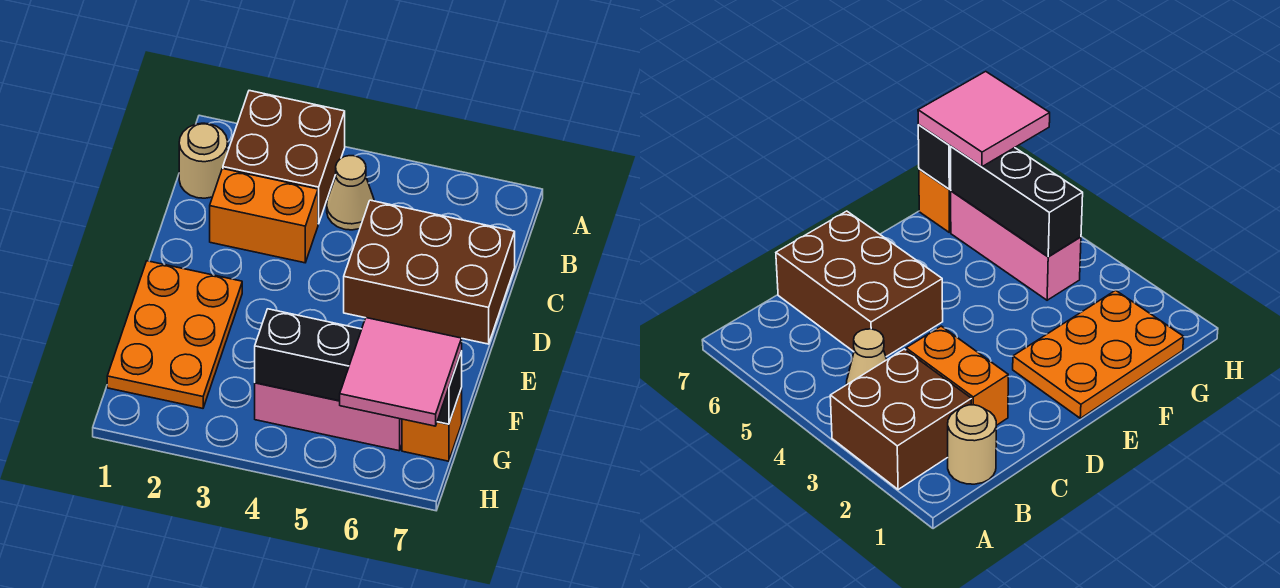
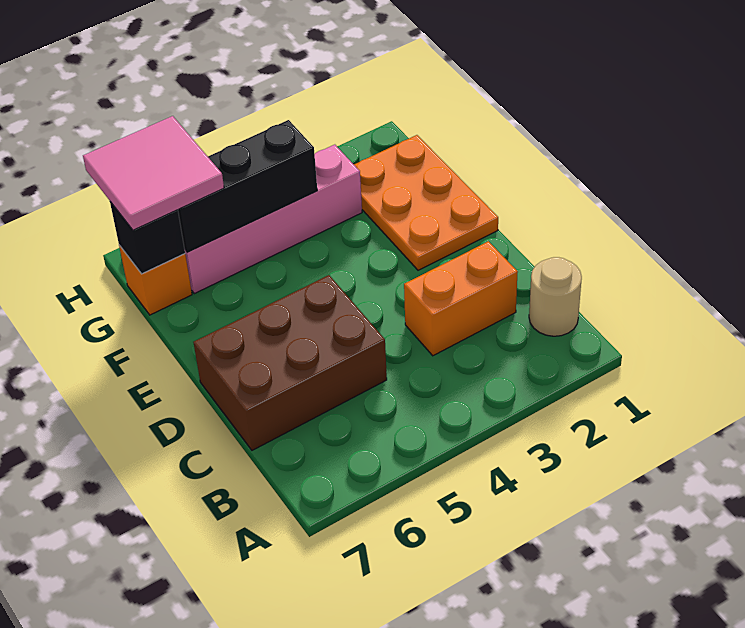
brown brick A2:B3 level 1 -> none
tan cone B4 level 1 -> none
pink brick G4:G6 level 1 -> pink brick G3:G6 level 1

